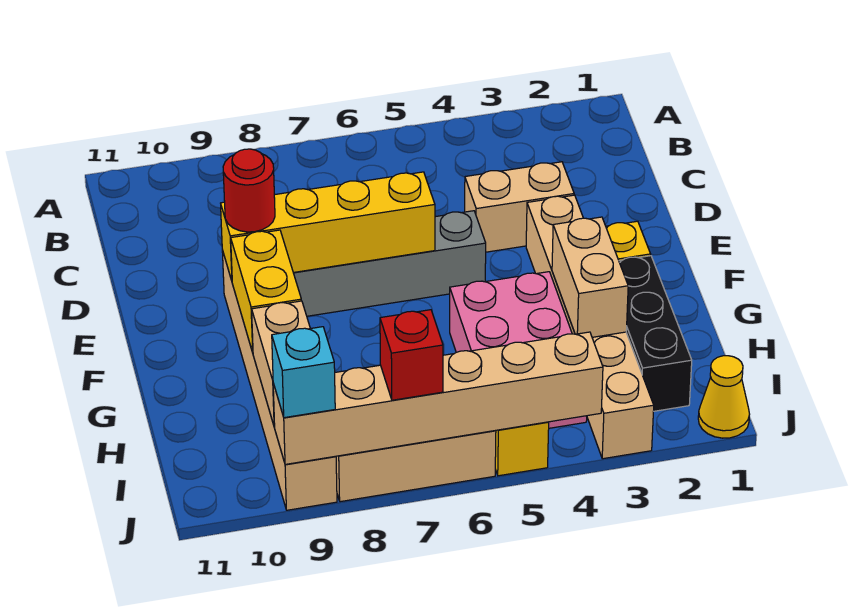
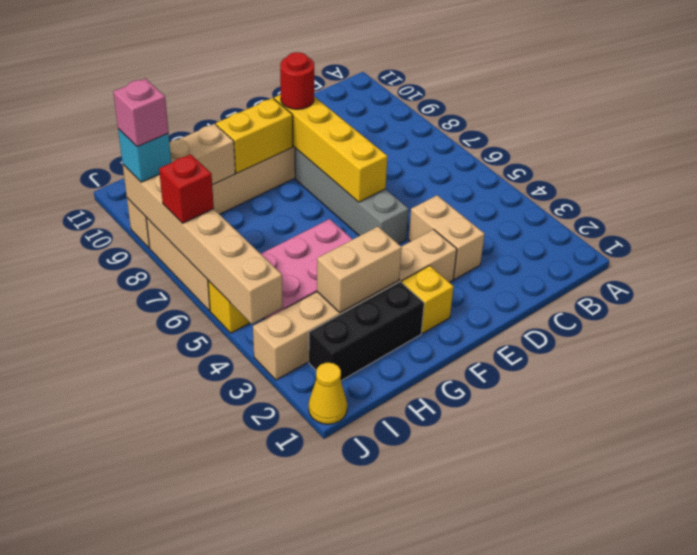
none -> pink brick J9 level 4

